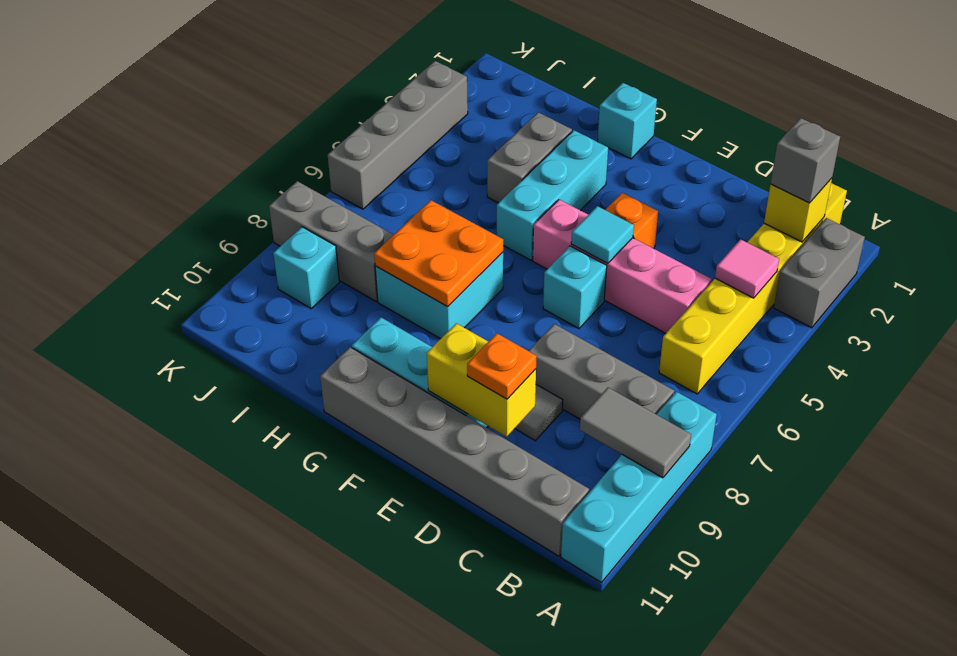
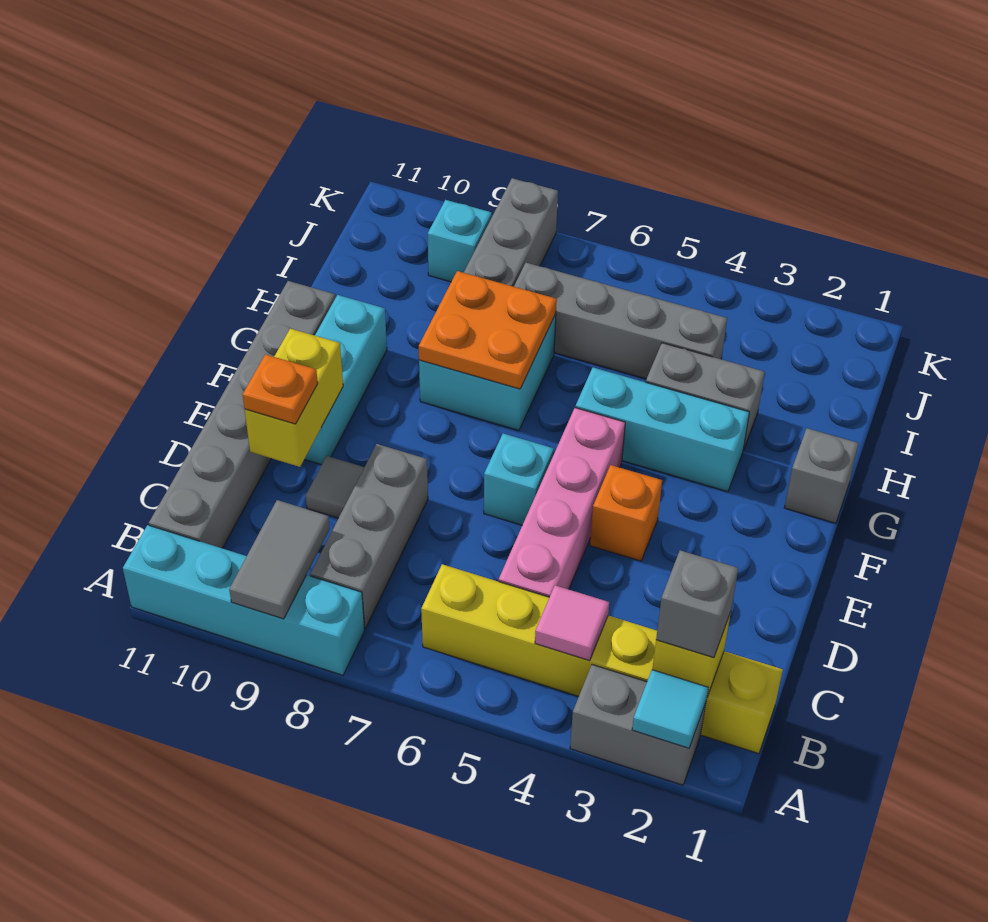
cyan tile E5 level 2 -> cyan tile A2 level 2
cyan brick G1 level 1 -> grey brick G1 level 1
grey brick K3:K6 level 1 -> grey brick I4:I7 level 1

